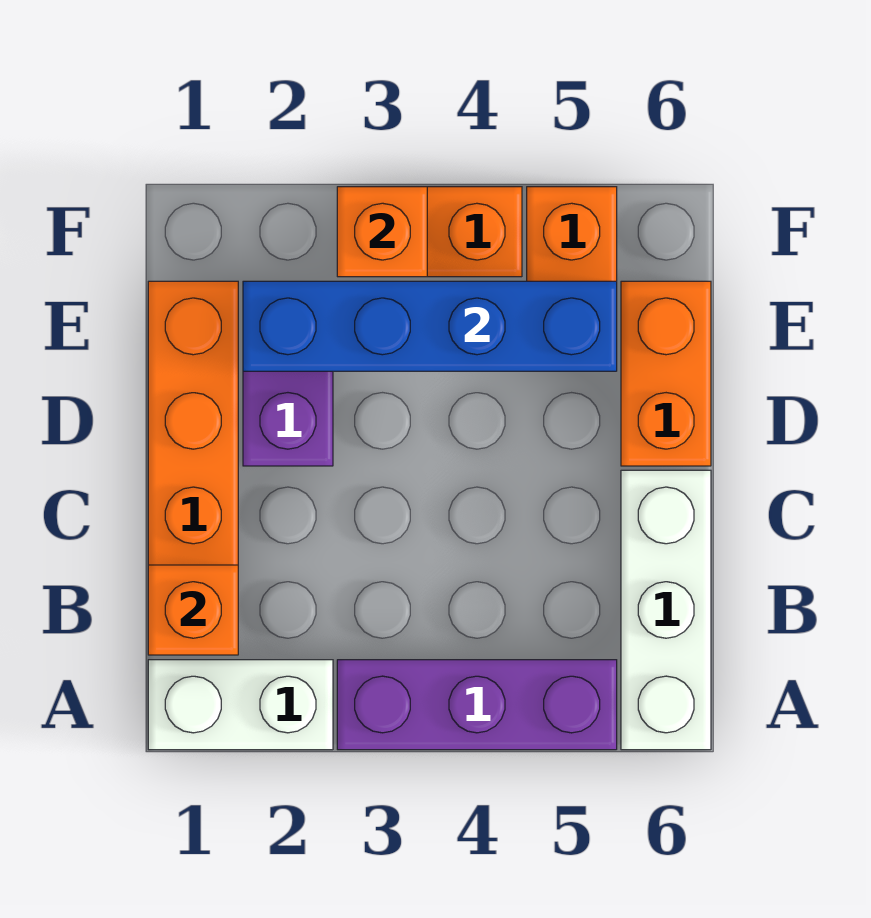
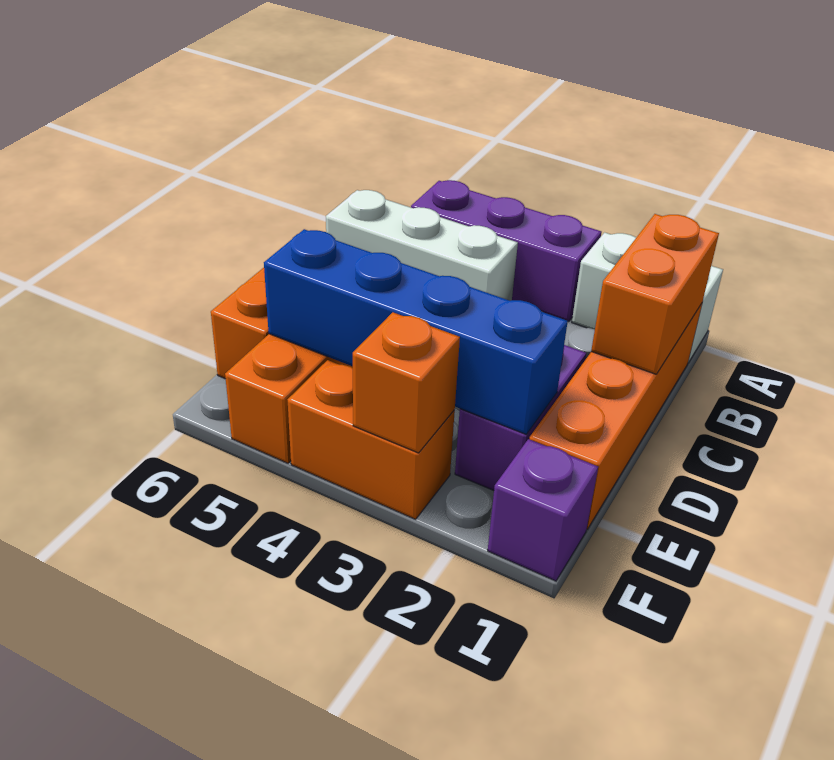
white brick A6:C6 level 1 -> white brick B4:B6 level 1
orange brick B1 level 2 -> orange brick B1:C1 level 2
none -> purple brick F1 level 1

